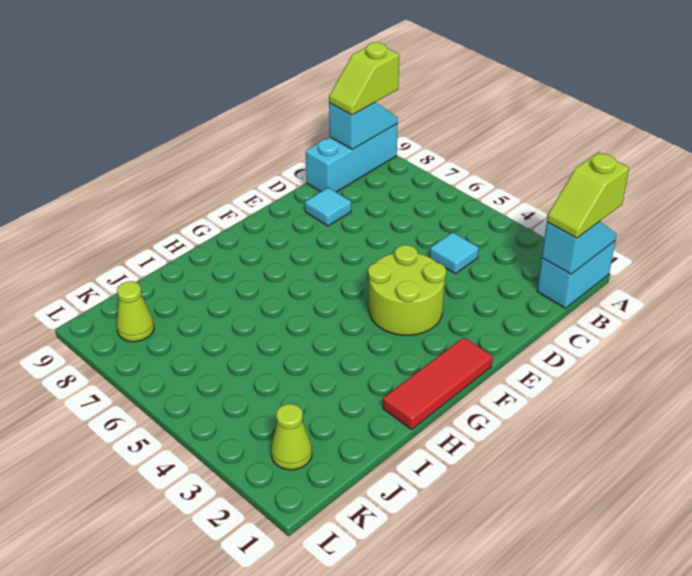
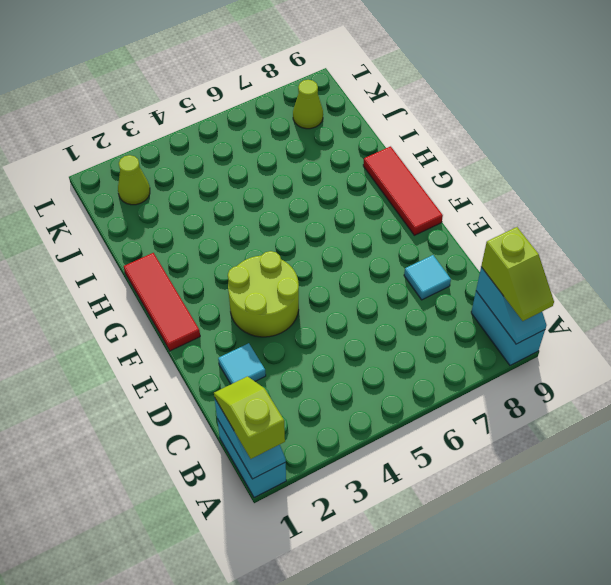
cyan brick A9:C9 level 1 -> cyan brick A9:B9 level 1
lime slope A9:B9 level 3 top A -> lime slope A9:B9 level 3 top B
cyan tile C4 level 1 -> cyan tile D2 level 1
none -> red tile F9:H9 level 1

